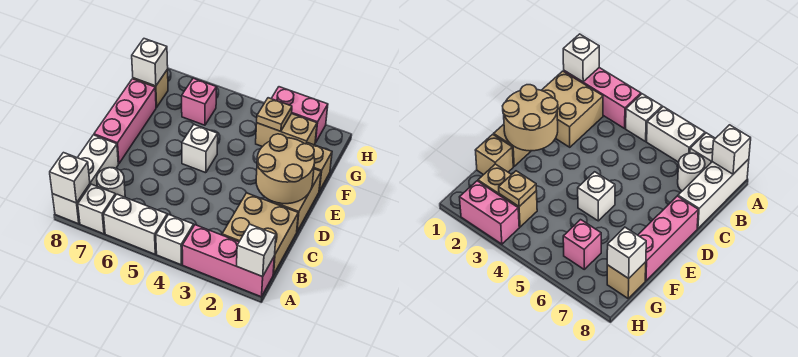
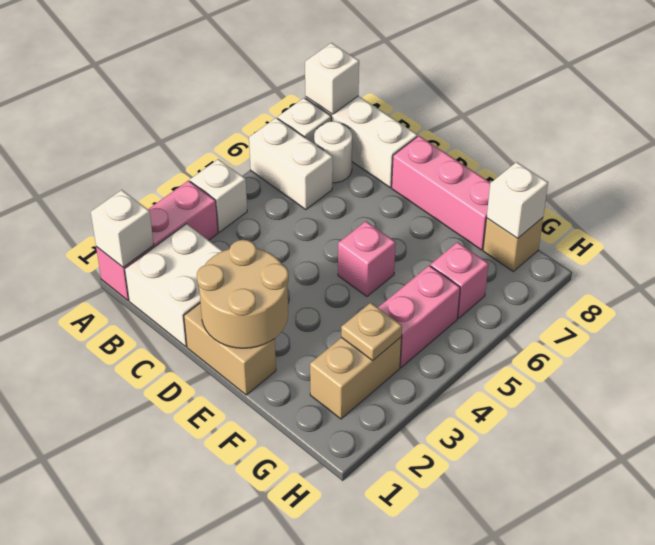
white brick A5:A6 level 1 -> white brick A6:B6 level 1
tan brick B1:C2 level 1 -> white brick B1:C2 level 1
white brick E5 level 1 -> pink brick E5 level 1
tan brick F1 level 1 -> none
pink brick H2:H3 level 1 -> pink brick G4:G5 level 1

